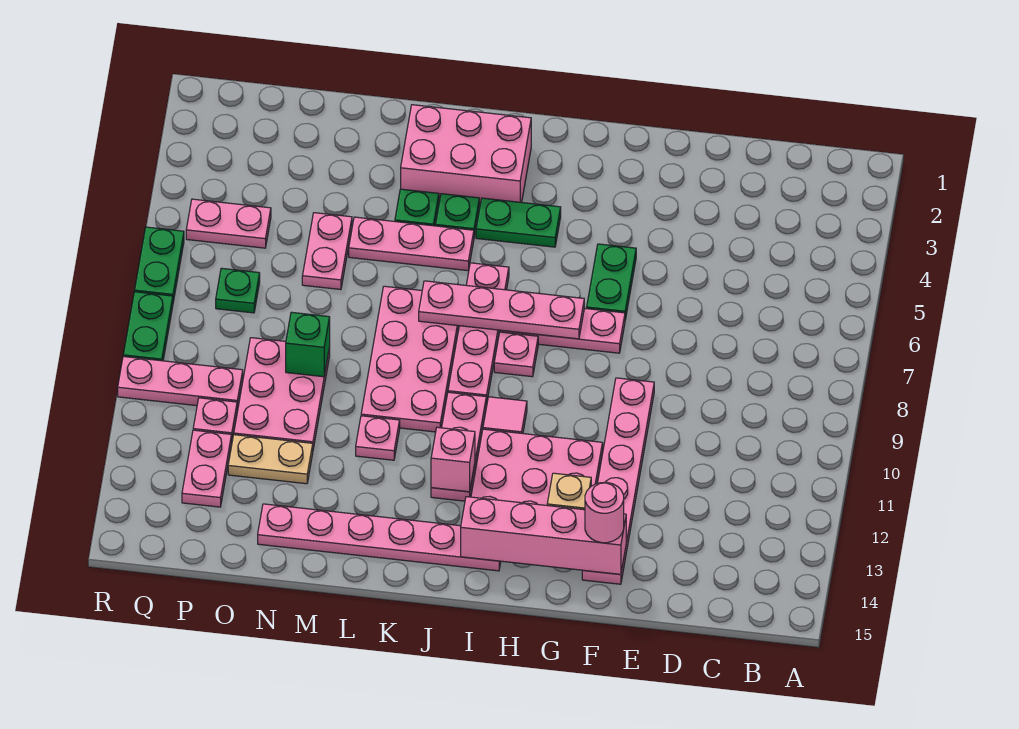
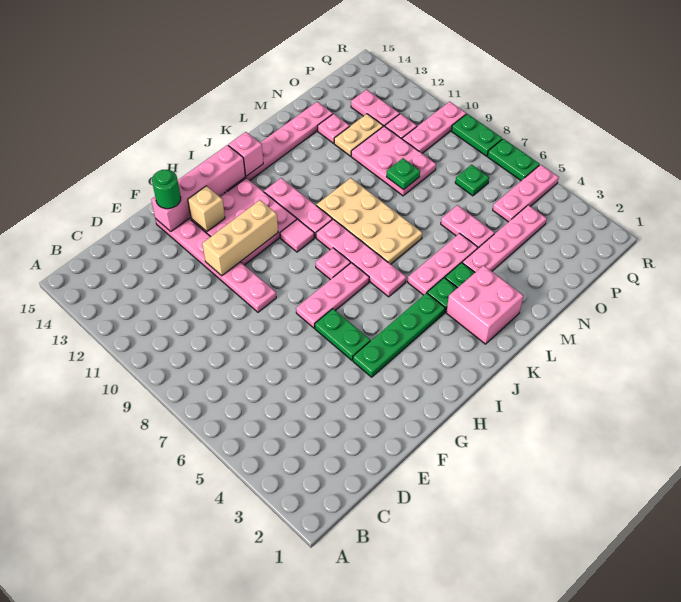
none -> tan brick F11:H11 level 2
pink round brick F14 level 3 -> green round brick F14 level 3
pink plate H7:K7 level 2 -> pink plate M4:P4 level 1
green plate I4:J4 level 1 -> green plate G4:J4 level 1
pink brick J2:L3 level 1 -> pink brick K2:L3 level 1
pink brick J12 level 2 -> pink brick J14 level 2
pink plate K7:L10 level 1 -> tan plate K7:L10 level 1
pink plate L11 level 1 -> pink plate N13 level 1
green brick N9 level 2 -> green plate N9 level 2
pink plate P5:Q5 level 1 -> pink plate P5:R5 level 1

